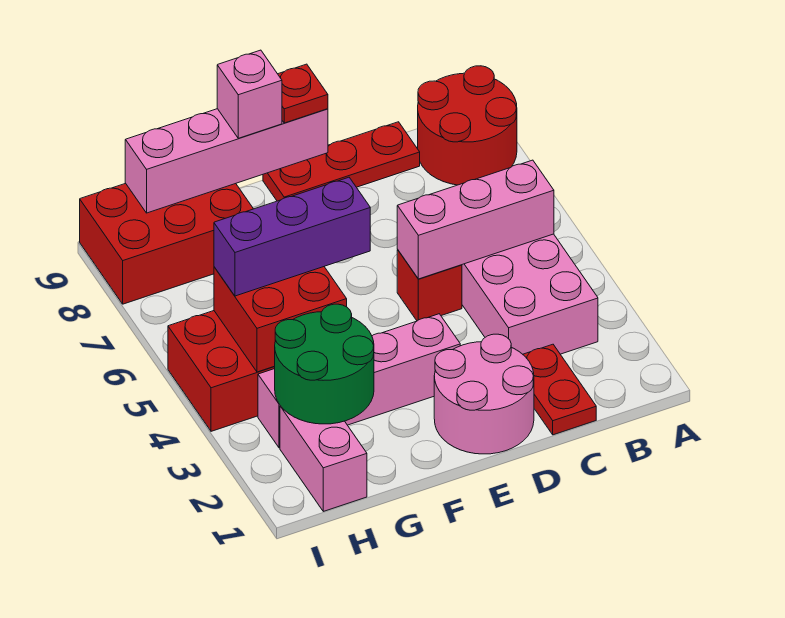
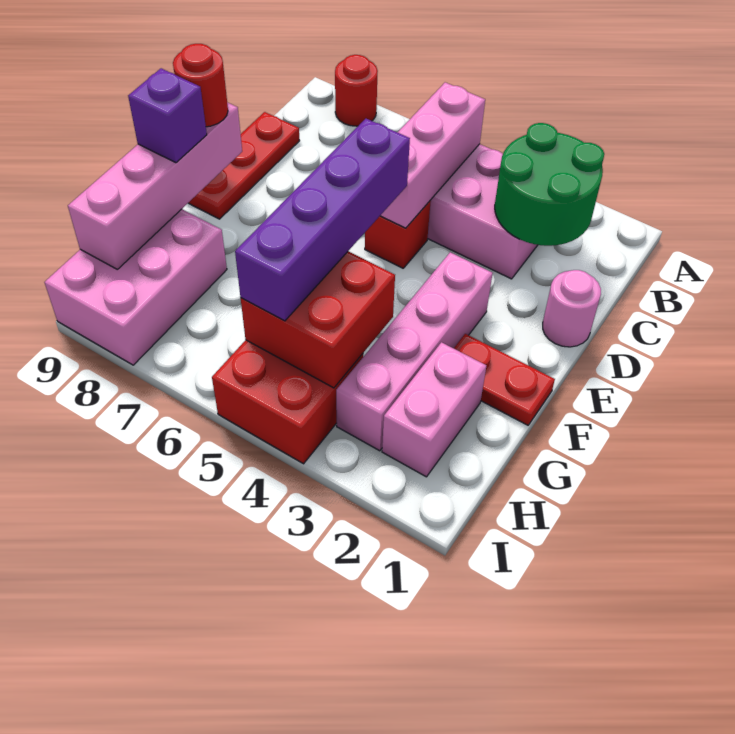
red round brick A8:B9 level 1 -> red round brick A8 level 1
red plate C1:C2 level 1 -> red plate F1:F2 level 1
pink round brick D1:E2 level 1 -> pink round brick D1 level 1
red plate E9 level 3 -> red round brick E9 level 3
purple brick F5:H5 level 3 -> purple brick E5:H5 level 3
pink brick F9 level 3 -> purple brick F9 level 3
green round brick G2:H3 level 2 -> green round brick B2:C3 level 2
red brick G8:I9 level 1 -> pink brick G8:I9 level 1
pink brick H1:H2 level 1 -> pink brick G2:H2 level 1

